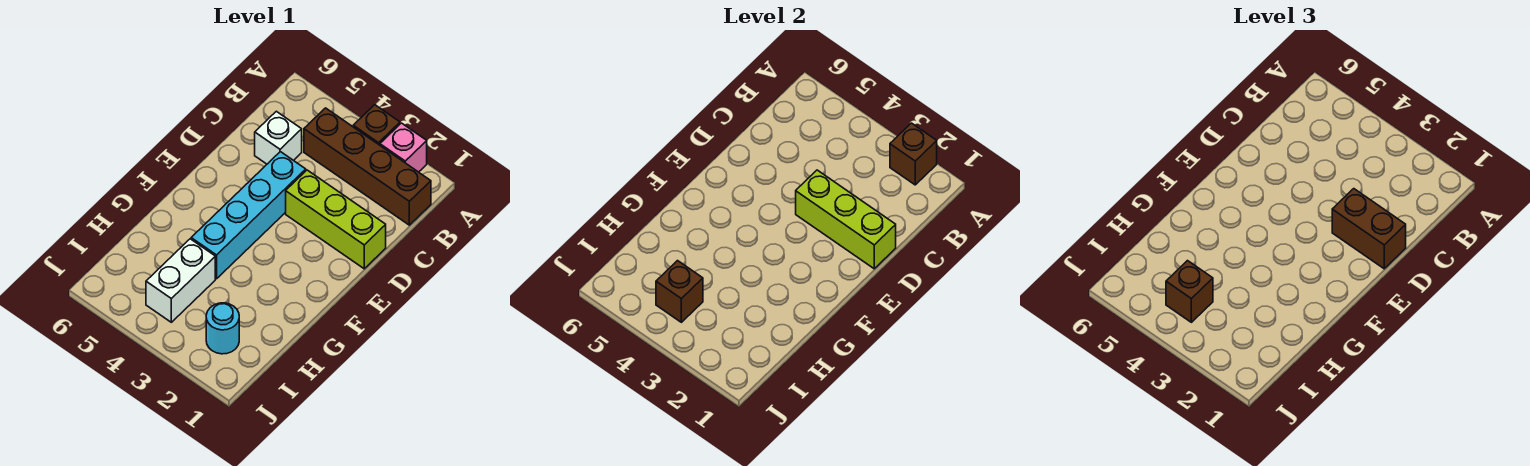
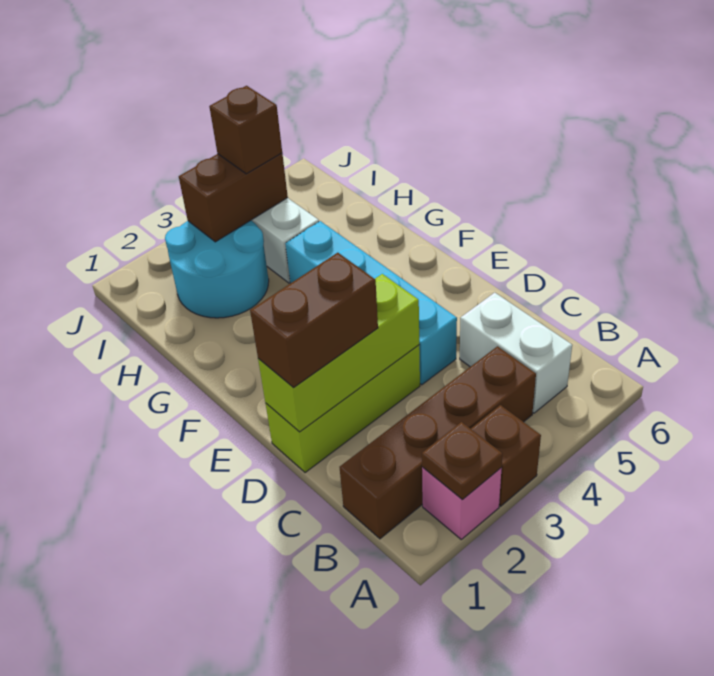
brown brick A2 level 2 -> brown plate A2 level 2
white brick C5 level 1 -> white brick B5:C5 level 1
cyan round brick I2 level 1 -> cyan round brick H2:I3 level 1
brown brick I4 level 2 -> brown brick I3:I4 level 2

